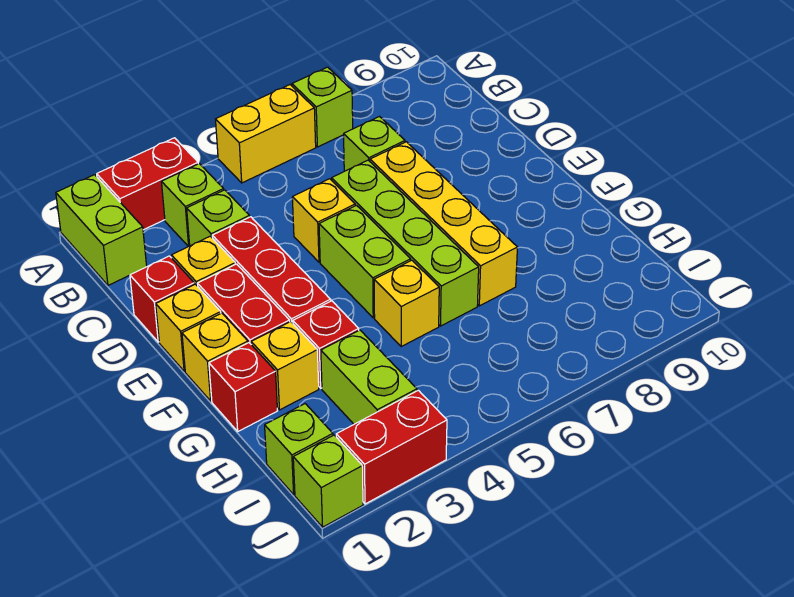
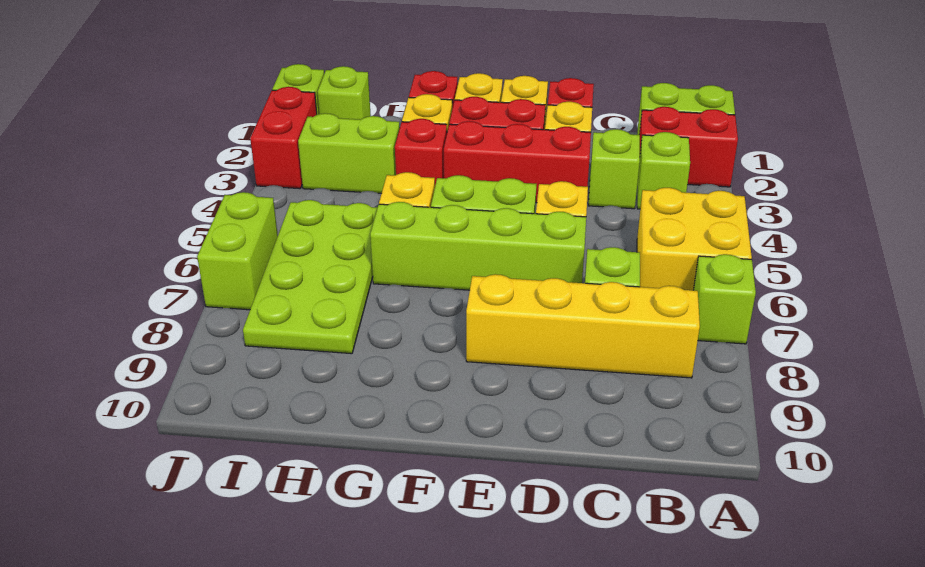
red brick A2:A3 level 1 -> red brick A2:B2 level 1
yellow brick A5:A6 level 1 -> yellow brick A5:B6 level 1
yellow brick D7:G7 level 1 -> yellow brick B8:E8 level 1
none -> lime plate H5:I8 level 1
none -> lime brick J6:J7 level 1

